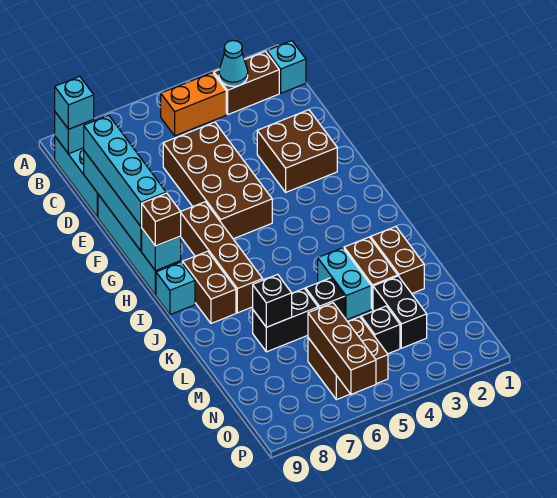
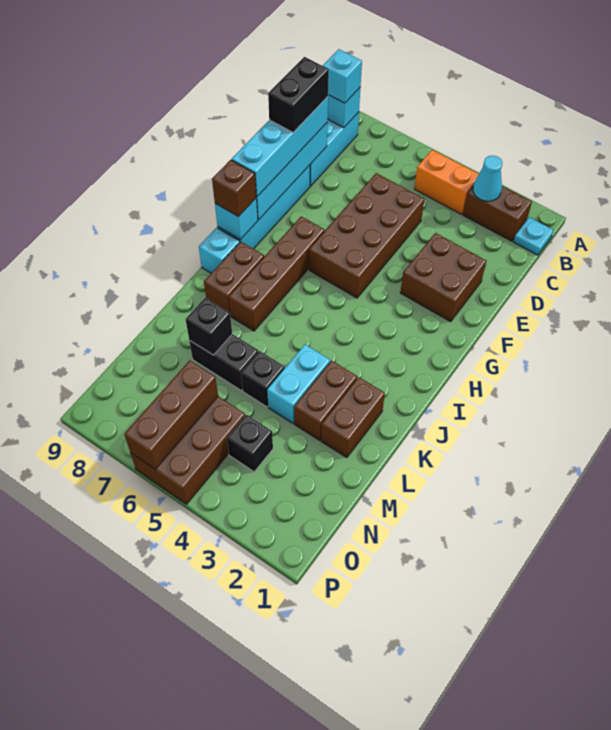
cyan brick B1 level 1 -> cyan plate B1 level 1
black brick M3:N3 level 1 -> black brick D9:E9 level 4
brown brick N5:O6 level 1 -> brown brick N5:P6 level 1

